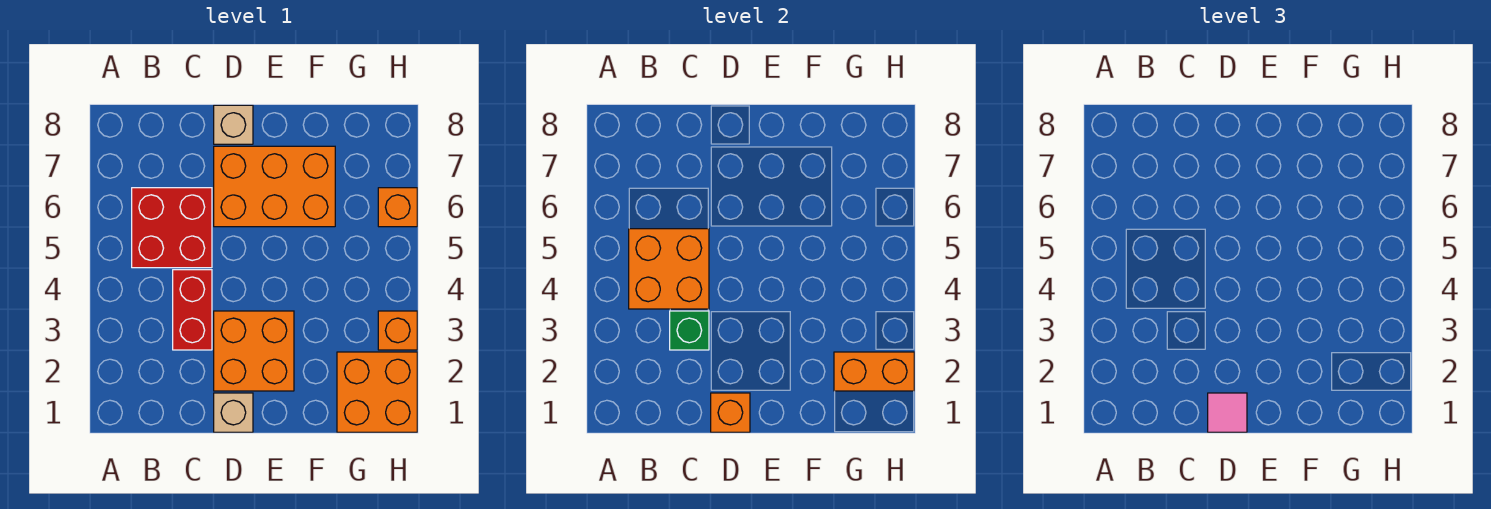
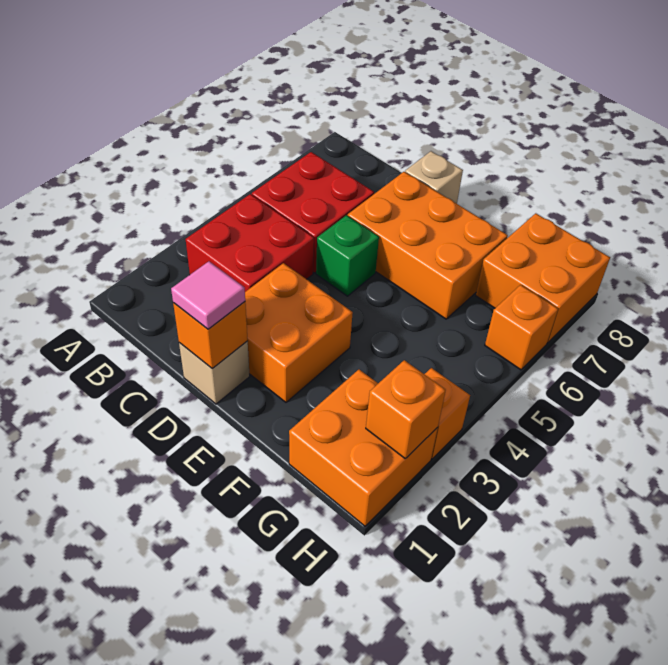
orange brick B4:C5 level 2 -> orange brick G7:H8 level 1
red brick C3:C4 level 1 -> red brick B3:C4 level 1
green brick C3 level 2 -> green brick D5 level 1
orange brick G2:H2 level 2 -> orange brick H2 level 2

